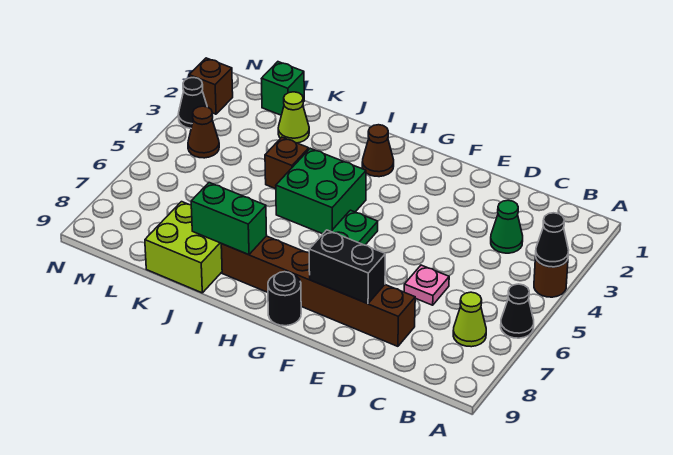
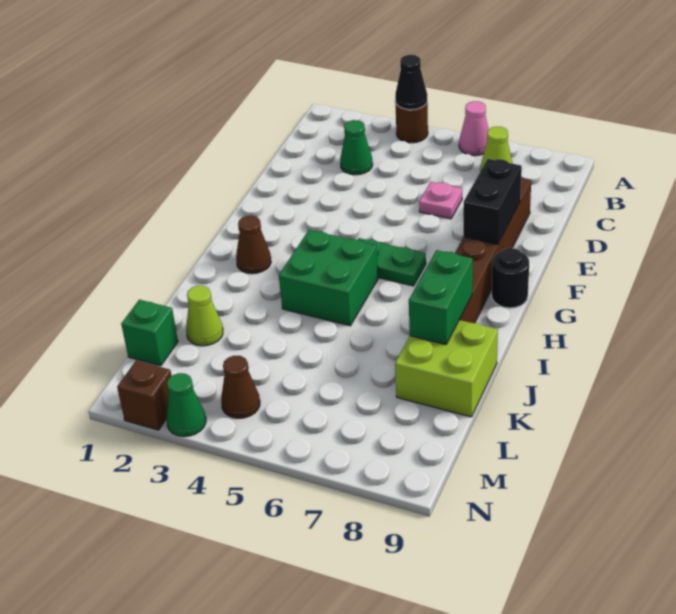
black cone A6 level 1 -> pink cone A6 level 1
brown brick J4 level 1 -> none
black cone N3 level 1 -> green cone N3 level 1

